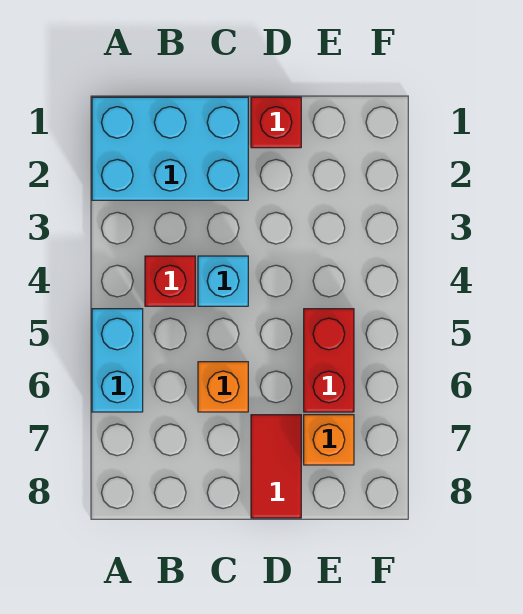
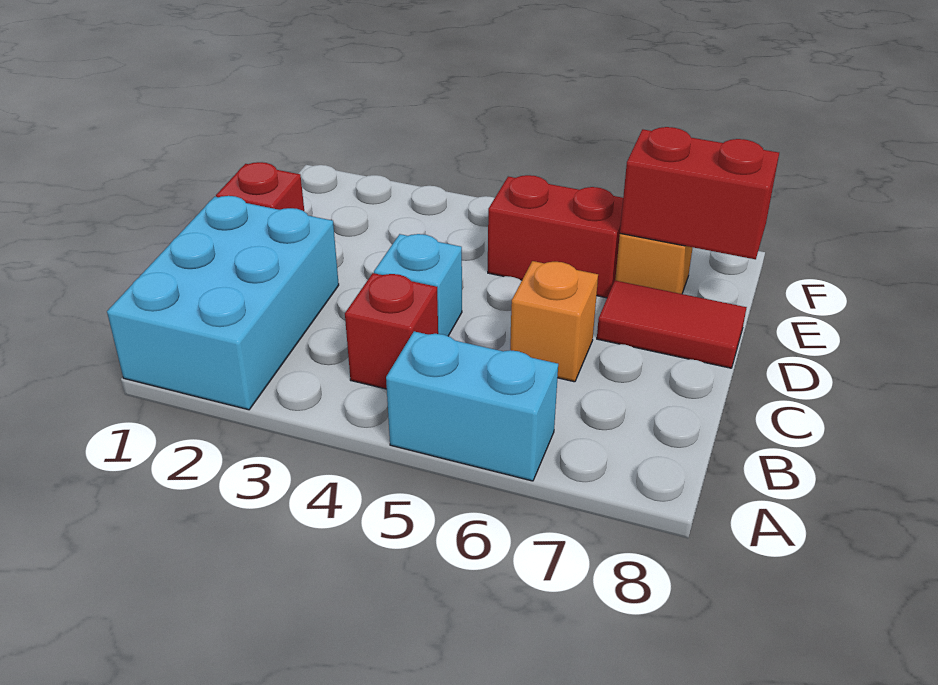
none -> red brick E7:E8 level 2

